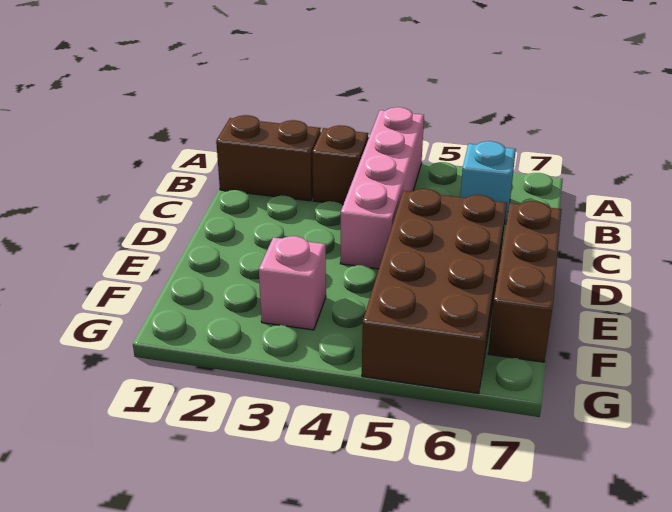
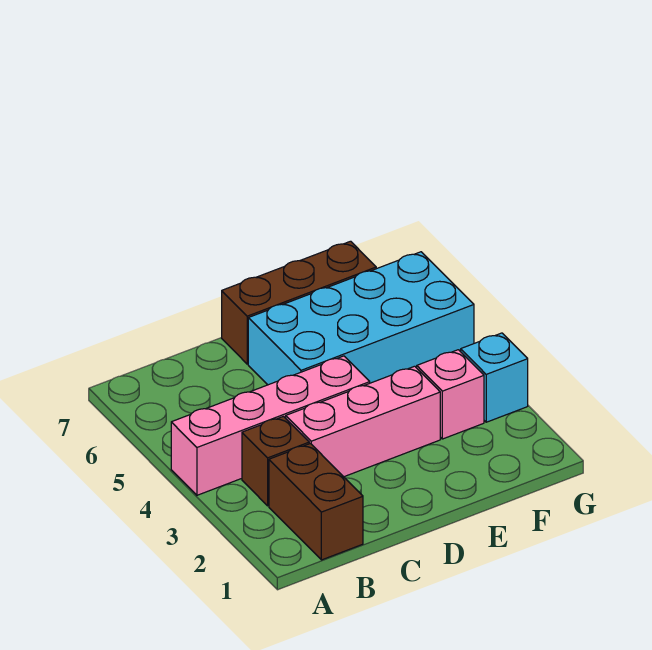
cyan brick B6 level 1 -> cyan brick G3 level 1
none -> pink brick C3:E3 level 1
brown brick D5:G6 level 1 -> cyan brick D5:G6 level 1

